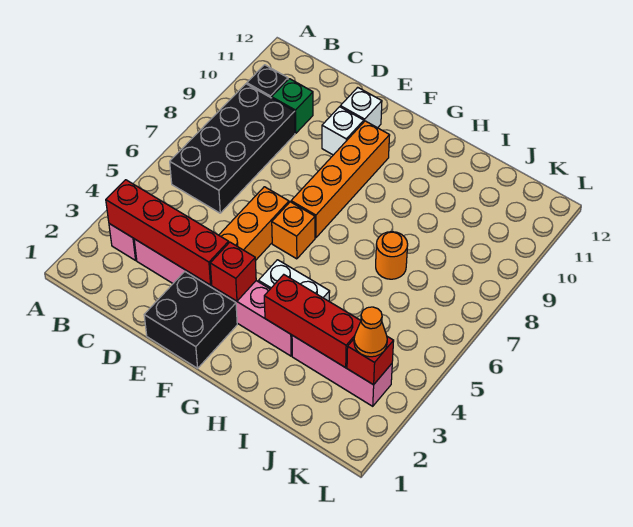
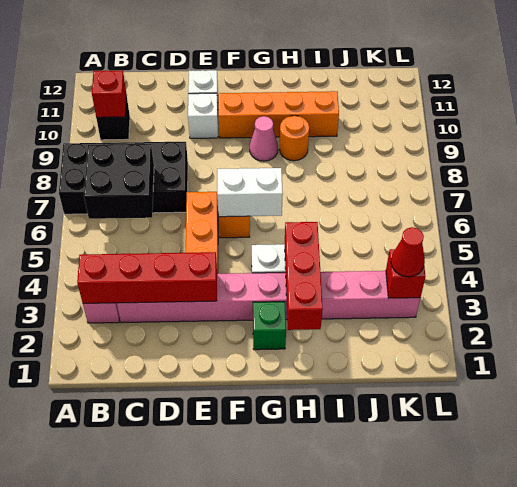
black brick B6:C9 level 1 -> black brick A7:D8 level 1
green brick C10 level 1 -> green brick G2 level 1
black brick E1:F2 level 1 -> black brick B6:C7 level 2
red brick F3 level 2 -> red brick B10 level 2
none -> white brick F6:G6 level 2
orange brick F7:F10 level 1 -> orange brick F10:I10 level 1
none -> pink cone G9 level 1
red brick H3:J3 level 2 -> red brick H2:H4 level 2
orange round brick I7 level 1 -> orange round brick H9 level 1
orange cone K3 level 3 -> red cone K3 level 3

